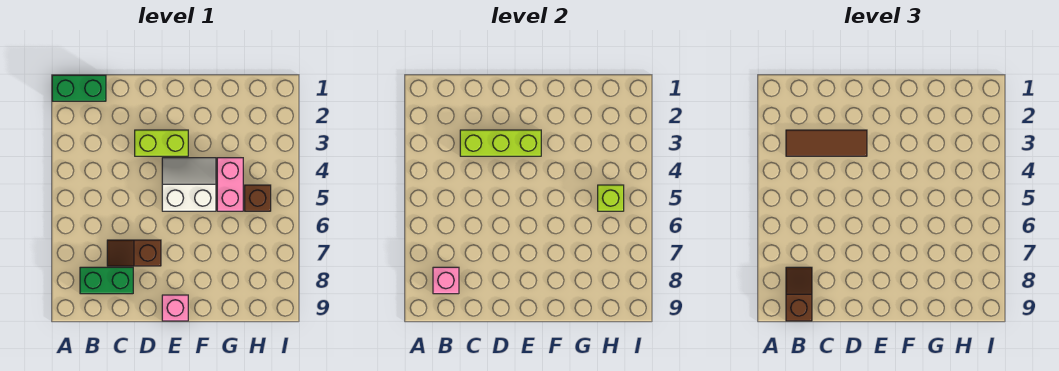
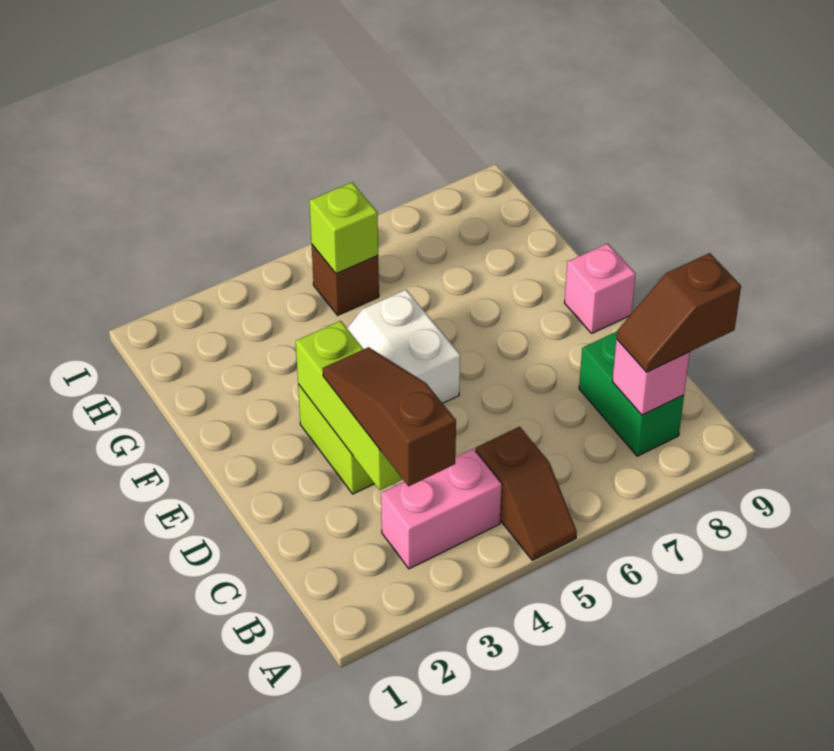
green brick A1:B1 level 1 -> none
brown tile B3:D3 level 3 -> brown slope B3:D3 level 3 top B
brown slope C7:D7 level 1 top D -> brown slope A5:B5 level 1 top B
pink brick G4:G5 level 1 -> pink brick B3:B4 level 1

